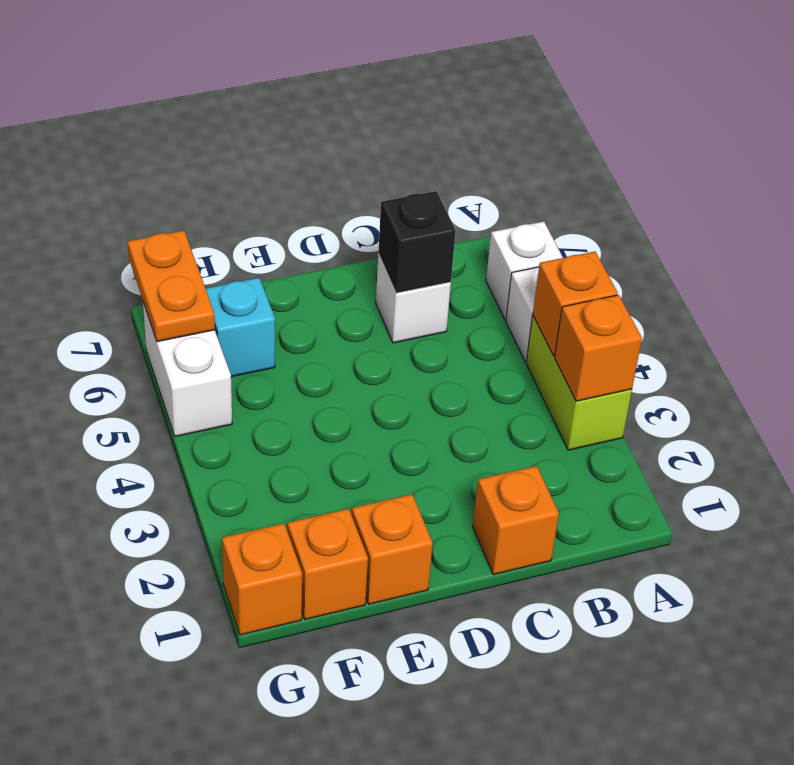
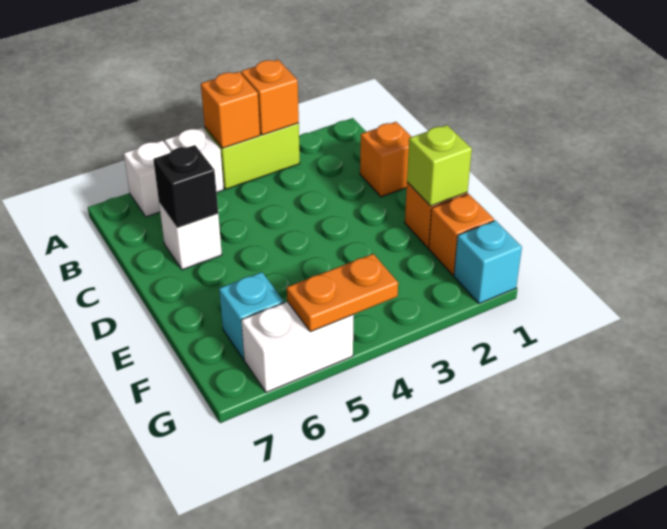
none -> lime brick E1 level 2
orange brick G1 level 1 -> cyan brick G1 level 1
orange plate G6:G7 level 2 -> orange plate G4:G5 level 2

